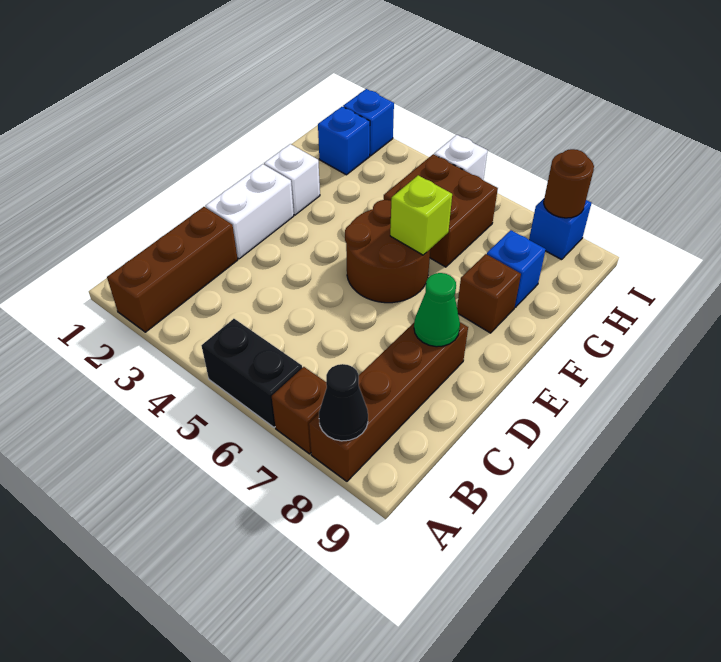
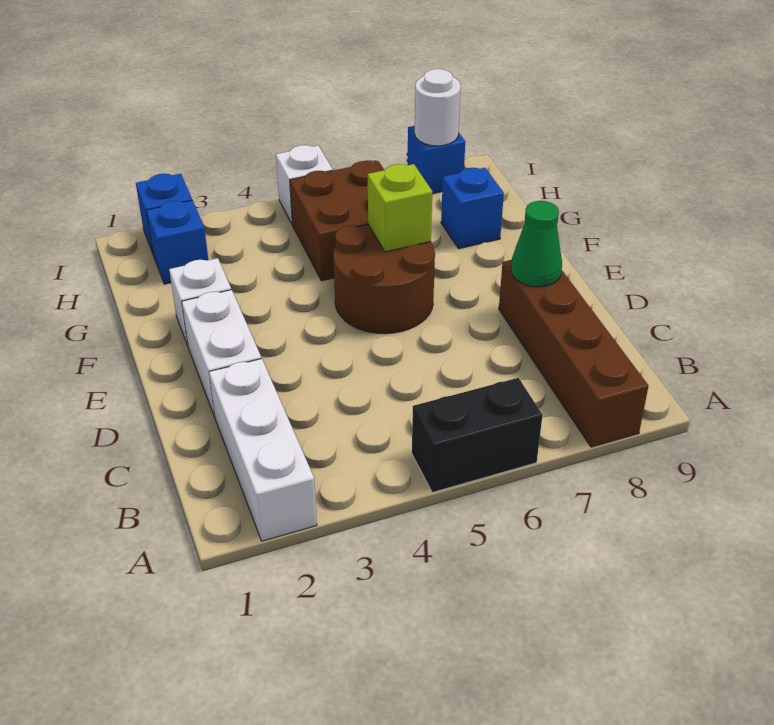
brown brick A2:C2 level 1 -> white brick A2:C2 level 1
brown brick A7 level 1 -> none
black cone A8 level 2 -> none
brown brick F8 level 1 -> none
brown round brick I8 level 2 -> white round brick I8 level 2

